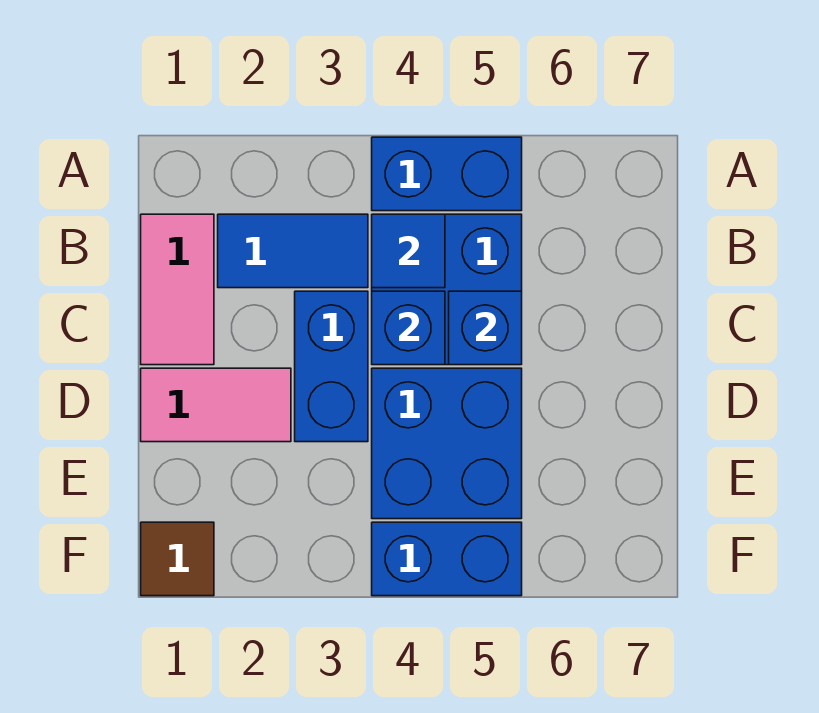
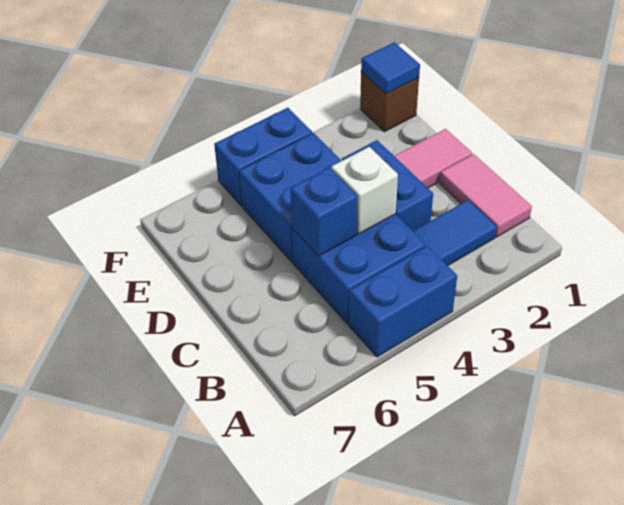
blue tile B4 level 2 -> blue tile F1 level 2
blue brick C4 level 2 -> white brick C4 level 2
brown tile F1 level 1 -> brown brick F1 level 1

